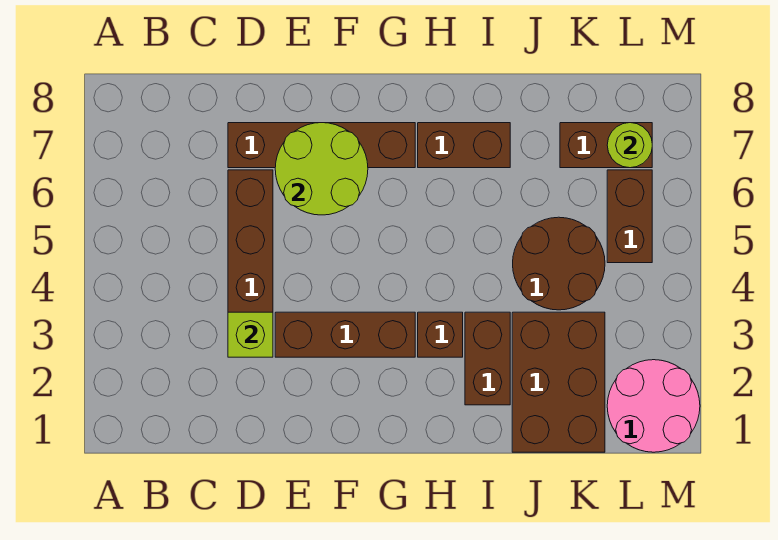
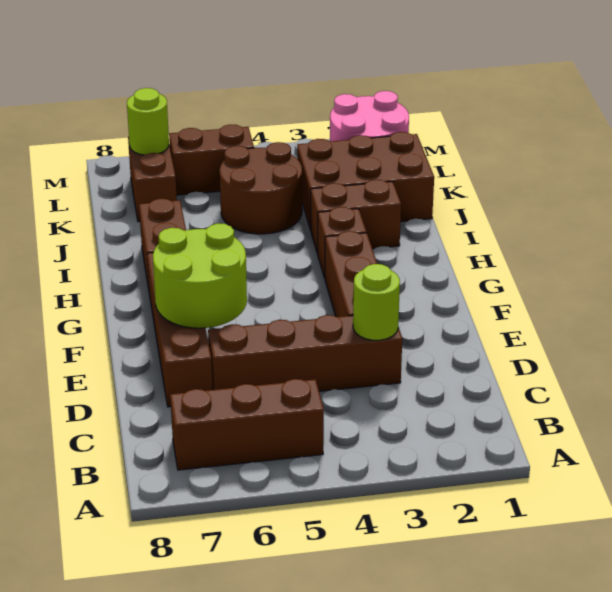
none -> brown brick B5:B7 level 1
lime brick D3 level 2 -> lime round brick D3 level 2

